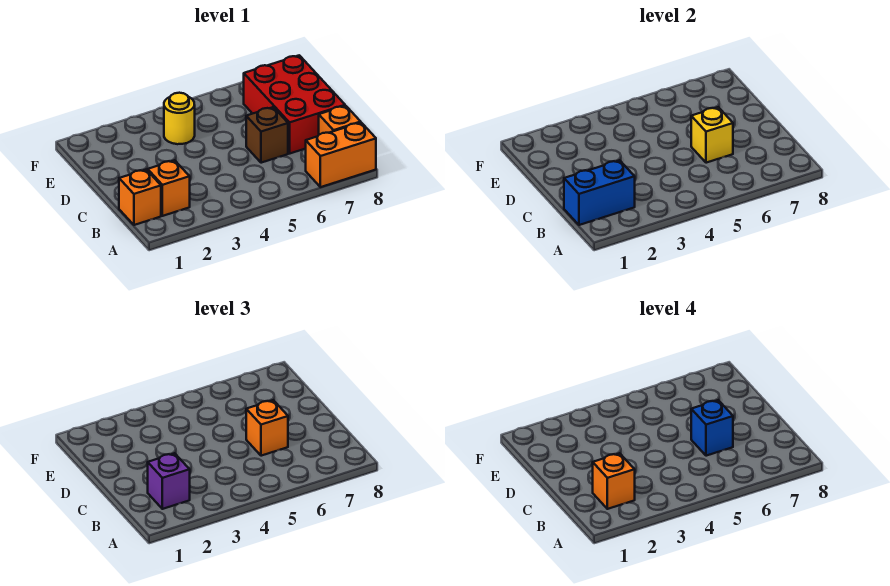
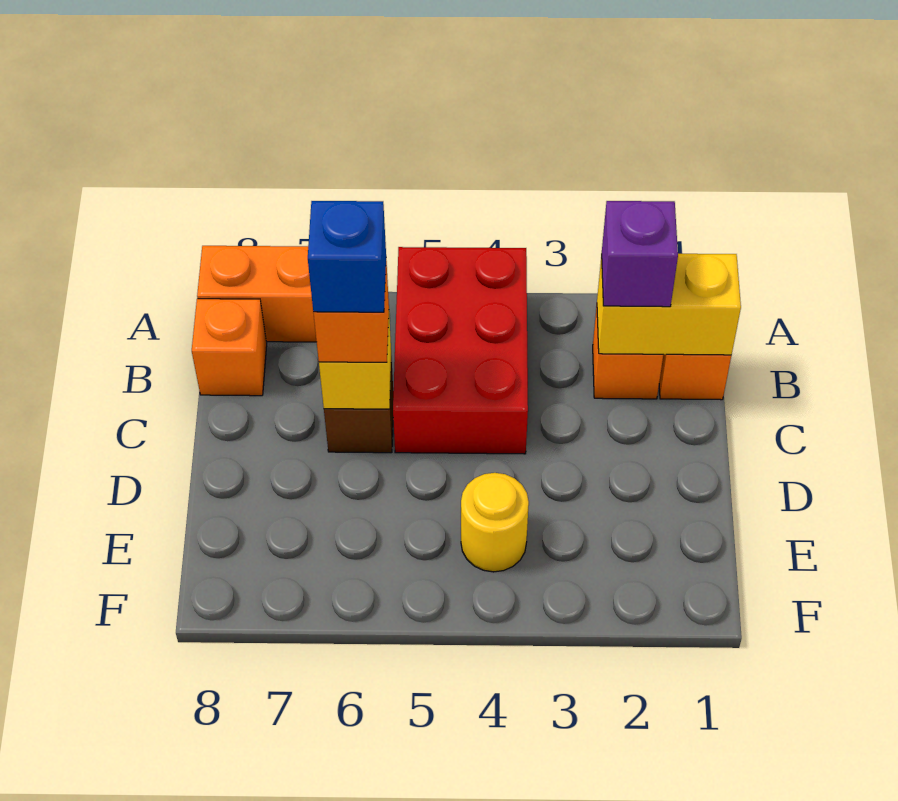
blue brick B1:B2 level 2 -> yellow brick B1:B2 level 2
orange brick B2 level 4 -> none
red brick C7:E8 level 1 -> red brick A4:C5 level 1

